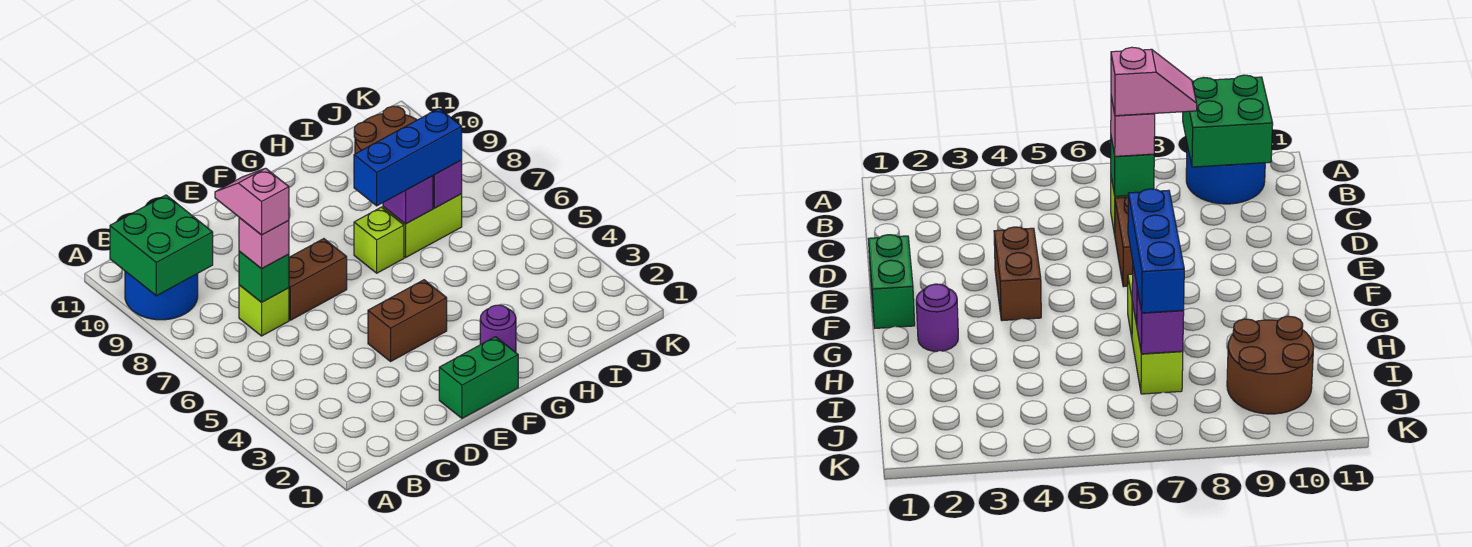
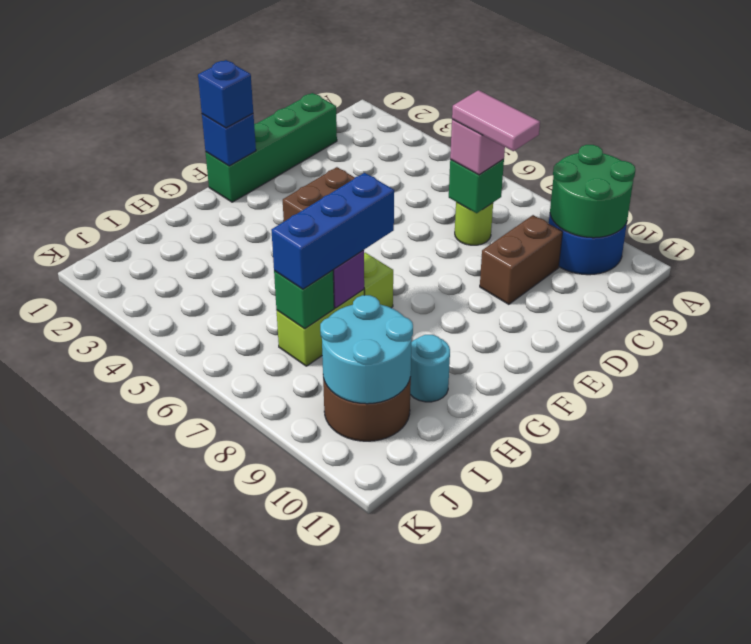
green brick A9:B10 level 2 -> green round brick A9:B10 level 2
lime brick C7 level 1 -> lime round brick C7 level 1
pink slope C7:C8 level 4 top 7 -> pink tile C7:C8 level 4
brown brick D7:E7 level 1 -> brown brick C9:D9 level 1
green brick E1:F1 level 1 -> green brick C1:F1 level 1
none -> blue brick F1 level 2
none -> blue brick F1 level 3
purple round brick G2 level 1 -> none
none -> cyan round brick H10 level 1
purple brick I7 level 2 -> green brick I7 level 2
none -> cyan round brick I9:J10 level 2

